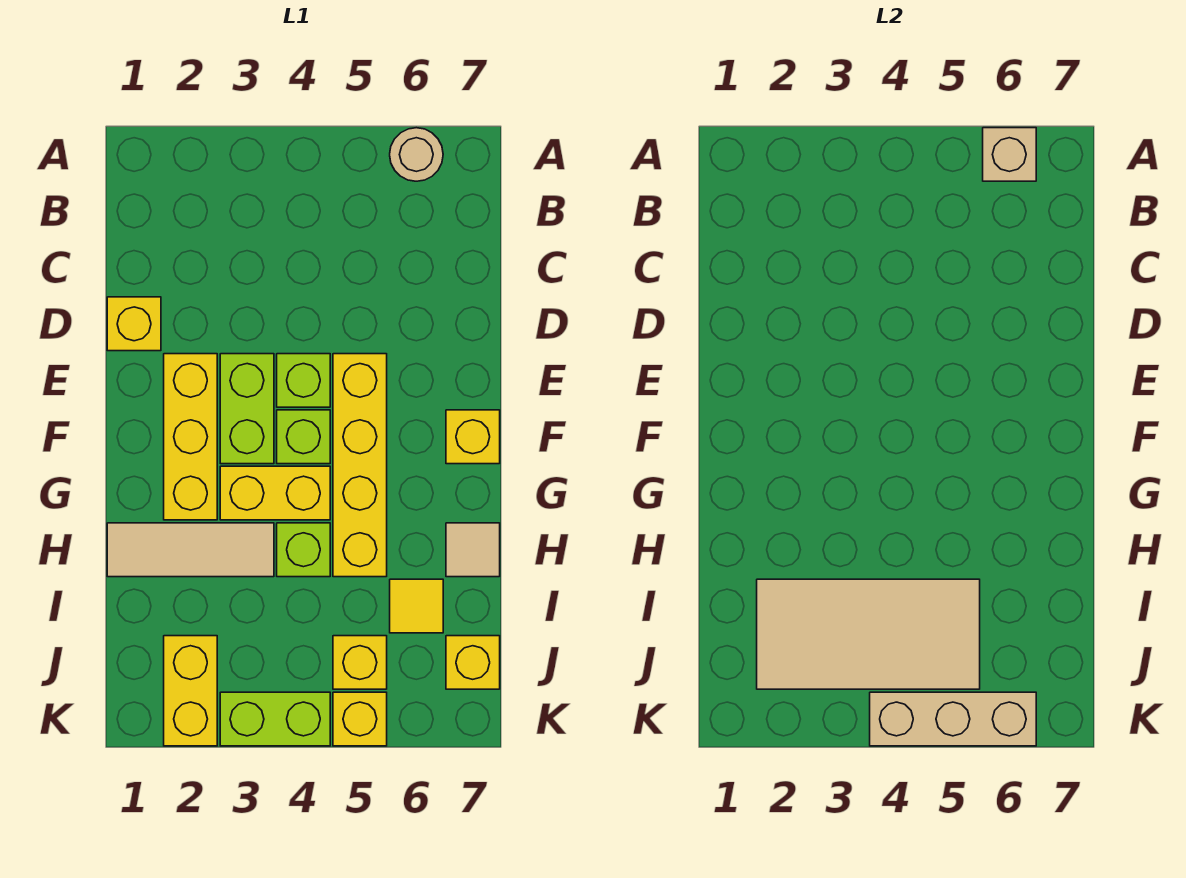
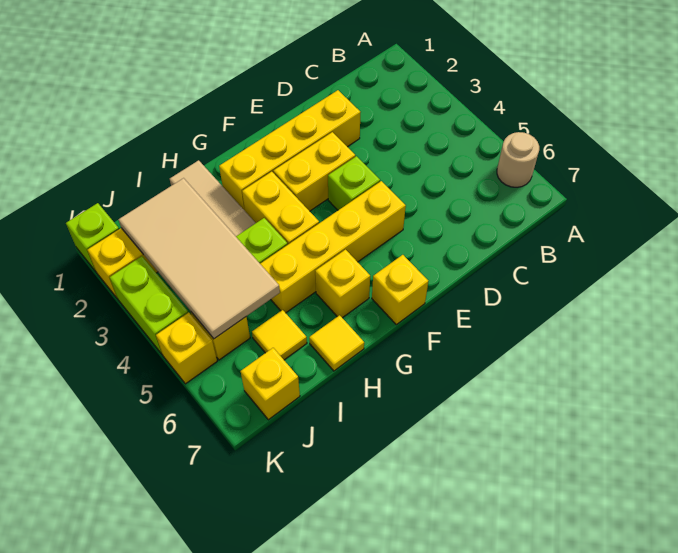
tan brick A6 level 2 -> none
yellow brick D1 level 1 -> yellow brick G6 level 1
yellow brick E2:G2 level 1 -> yellow brick D2:G2 level 1
lime brick E3:F3 level 1 -> yellow brick E3:F3 level 1
lime brick F4 level 1 -> lime brick K1 level 1
tan tile H7 level 1 -> yellow tile H7 level 1
tan brick K4:K6 level 2 -> none

